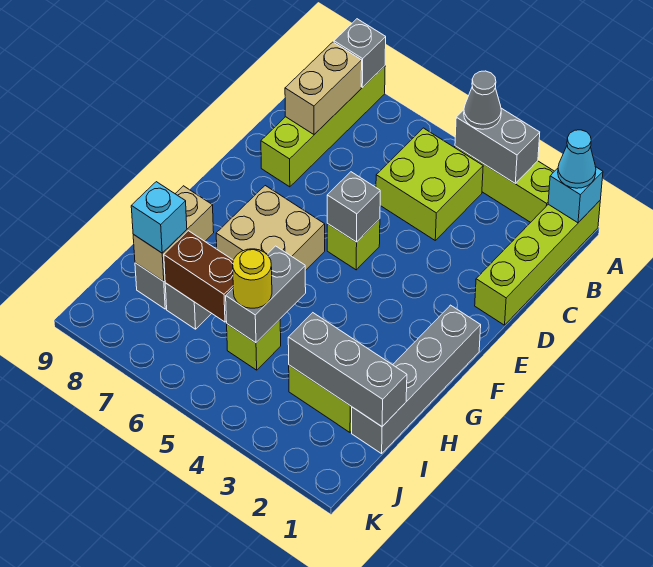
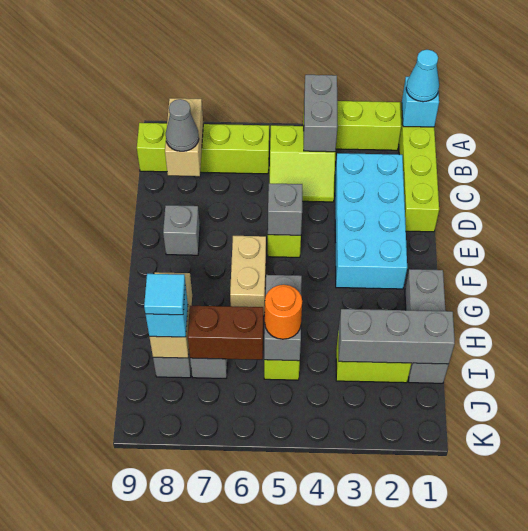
grey brick A3:A4 level 2 -> grey brick A4:B4 level 2
grey cone A4 level 3 -> grey cone C8 level 3
lime brick A8:D8 level 1 -> lime brick B6:B9 level 1
grey brick A8 level 2 -> grey brick E8 level 1
lime brick B4:C5 level 1 -> lime slope B4:C5 level 1 top B
none -> cyan brick C2:F3 level 1
grey brick F1:I1 level 1 -> grey brick G1:I1 level 1
tan brick F6:G7 level 1 -> tan brick F6:G6 level 1
yellow round brick I5 level 3 -> orange round brick I5 level 3
none -> cyan tile I8 level 4

